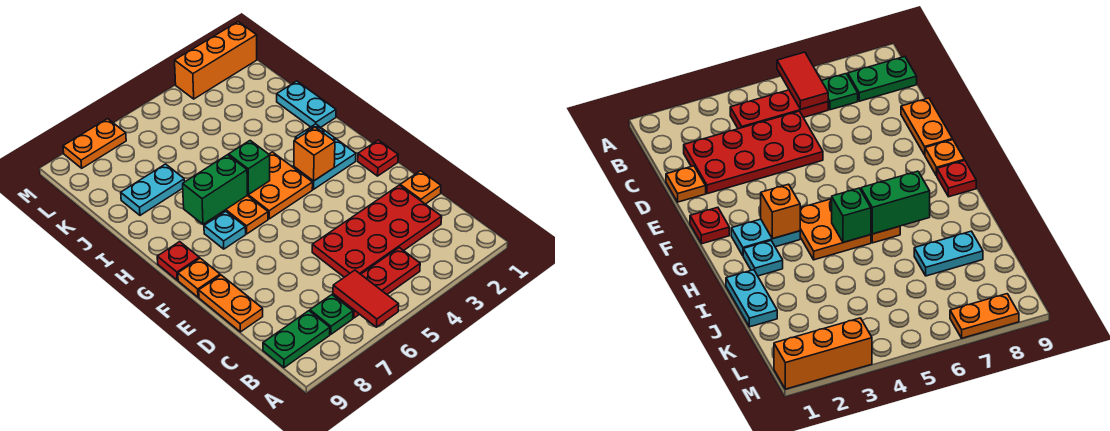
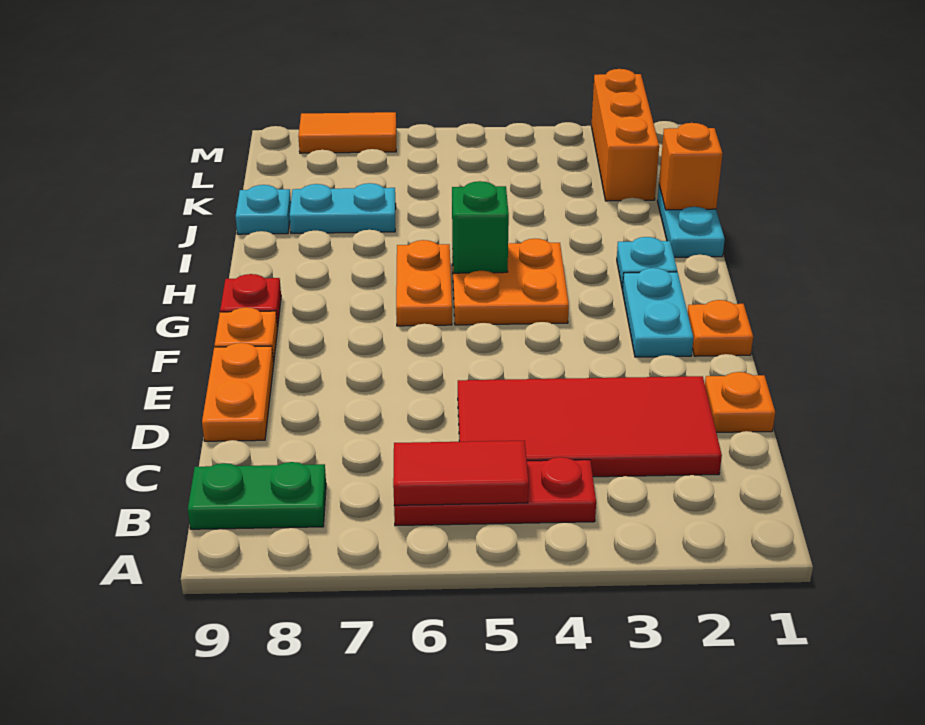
red tile A6:B6 level 2 -> red tile B5:B6 level 2
green plate B7 level 1 -> none
red plate C2:D5 level 1 -> red tile C2:D5 level 1
red plate F1 level 1 -> orange plate F1 level 1
cyan plate G2:G3 level 1 -> cyan plate F2:G2 level 1
orange brick G3 level 2 -> orange brick J1 level 2
cyan plate G7 level 1 -> cyan plate J9 level 1
green brick H6:H7 level 2 -> none
orange brick M1:M3 level 1 -> orange brick K2:M2 level 1
orange plate M7:M8 level 1 -> orange tile M7:M8 level 1

